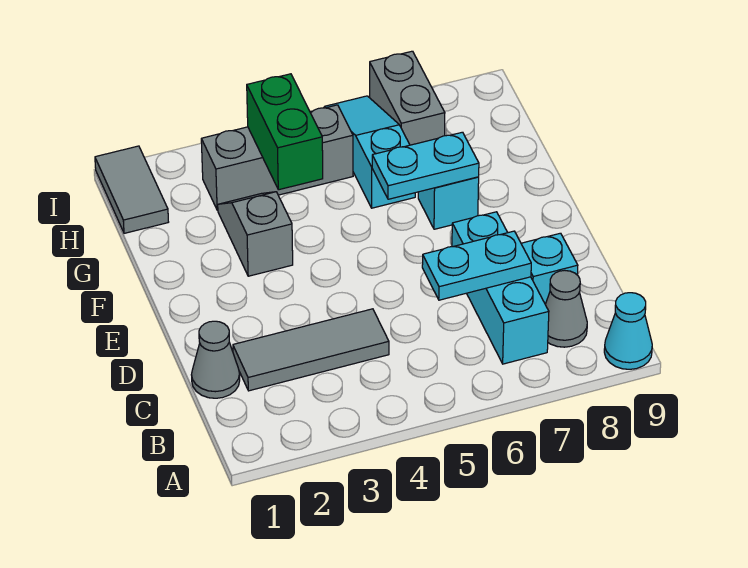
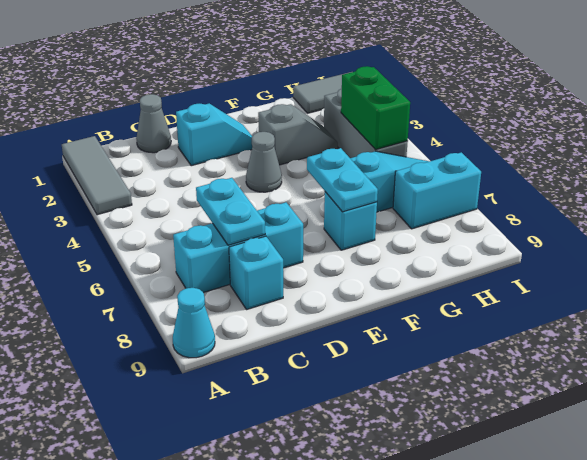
grey cone B8 level 1 -> grey cone E4 level 1
grey tile C2:C4 level 1 -> grey tile A1:A3 level 1
none -> cyan slope D2:E2 level 1 top D
green brick G4:H4 level 2 -> green brick H4:H5 level 2
grey brick H7:I7 level 1 -> cyan brick H7:I7 level 1

